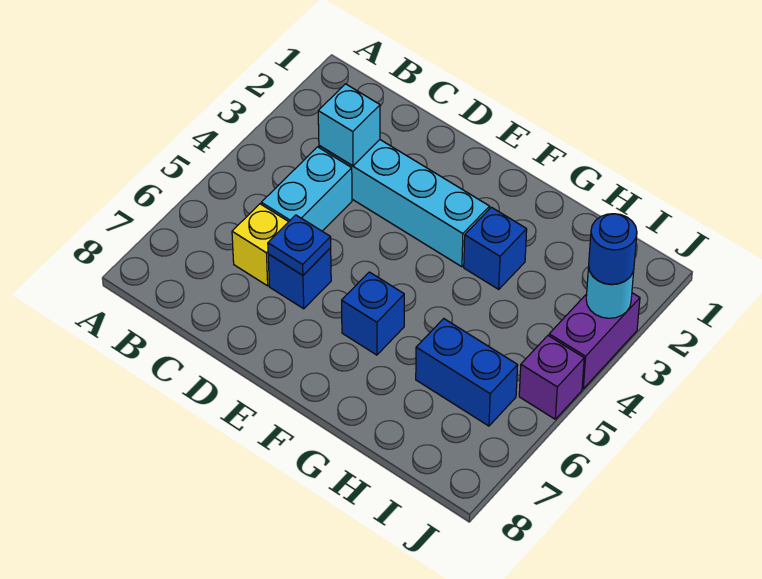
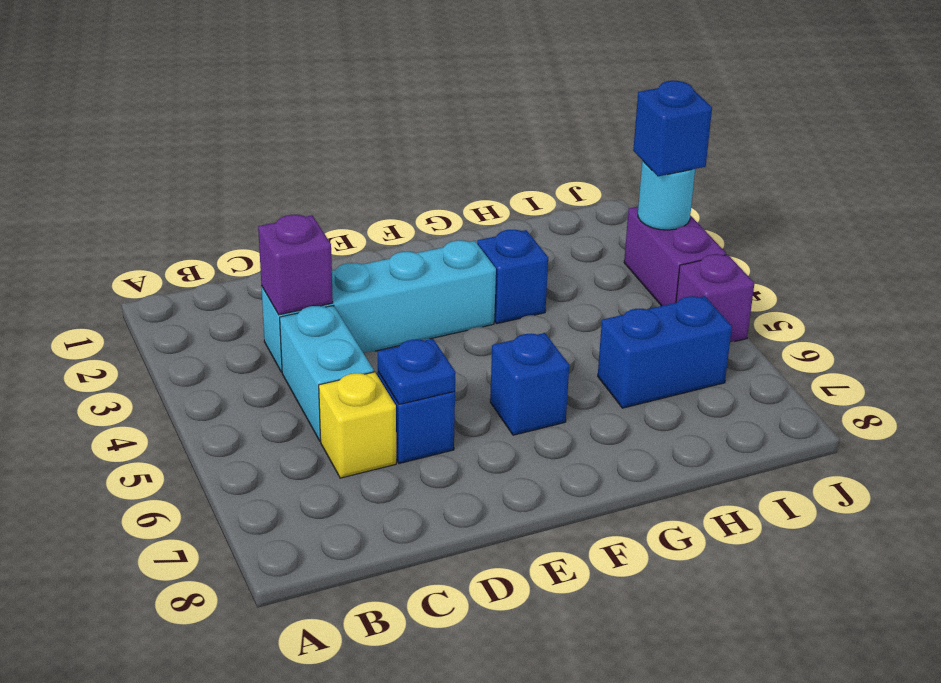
cyan brick C3 level 2 -> purple brick C3 level 2
blue round brick J3 level 3 -> blue brick J3 level 3

